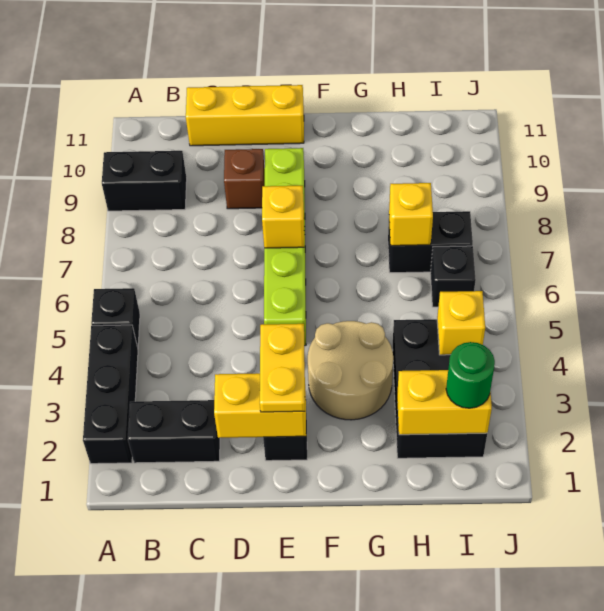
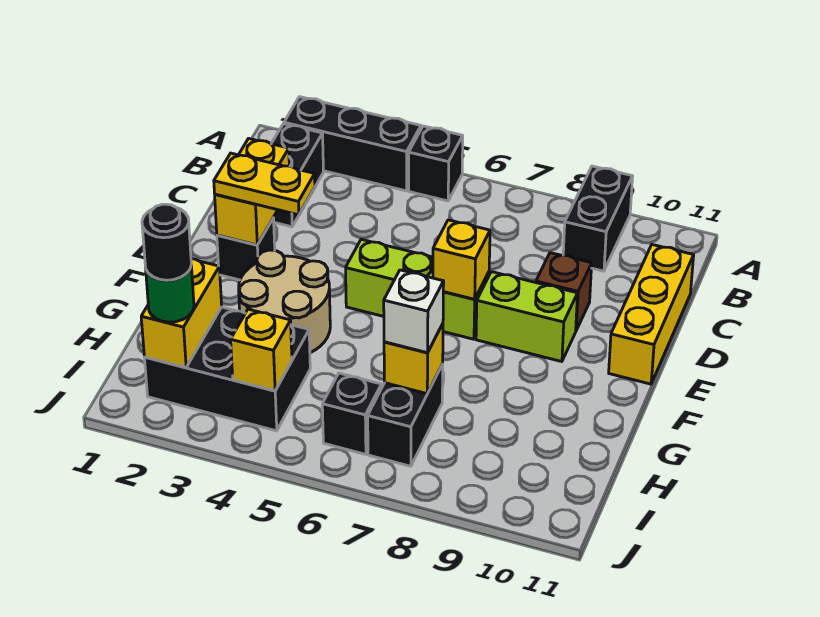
none -> white brick H7 level 3
none -> black round brick I2 level 4

